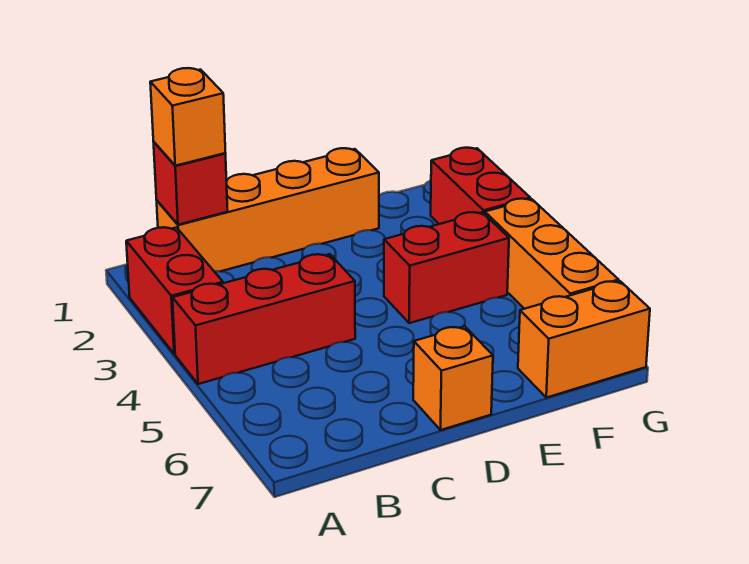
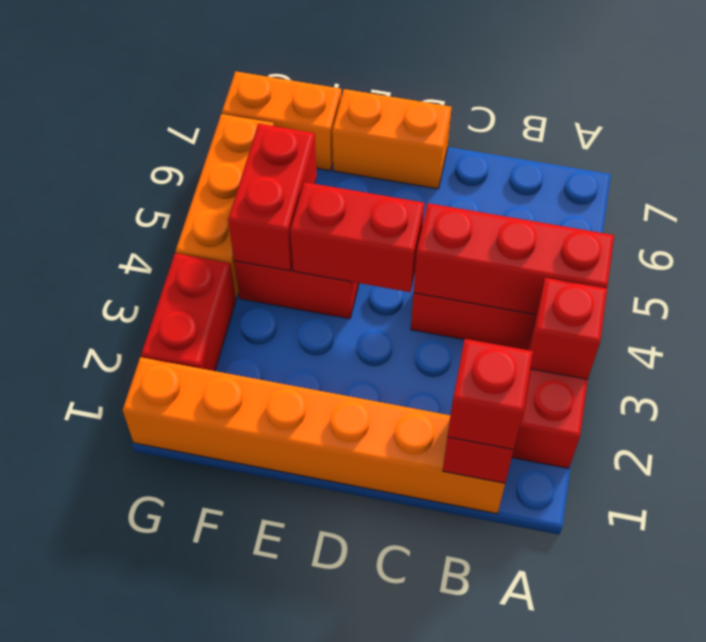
none -> red brick A3 level 2
none -> red brick A4:C4 level 2
orange brick B1:E1 level 1 -> orange brick B1:G1 level 1
orange brick B1 level 3 -> red brick B1 level 3
none -> red brick D4:E4 level 2
orange brick D7 level 1 -> orange brick D7:E7 level 1
none -> red brick F4:F5 level 2

